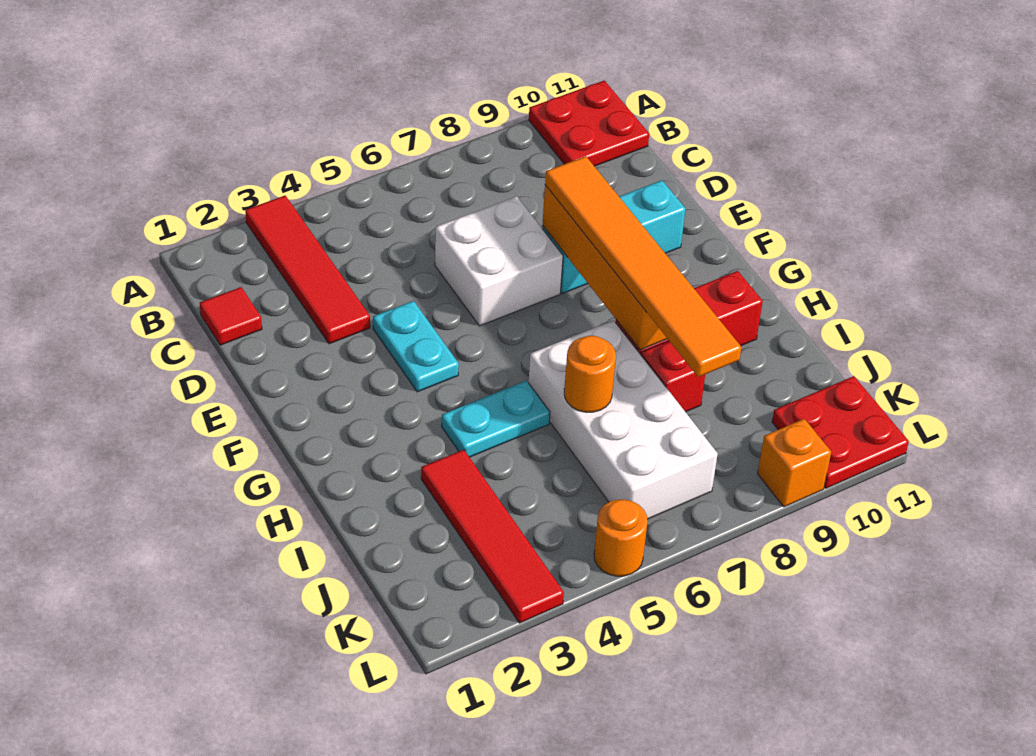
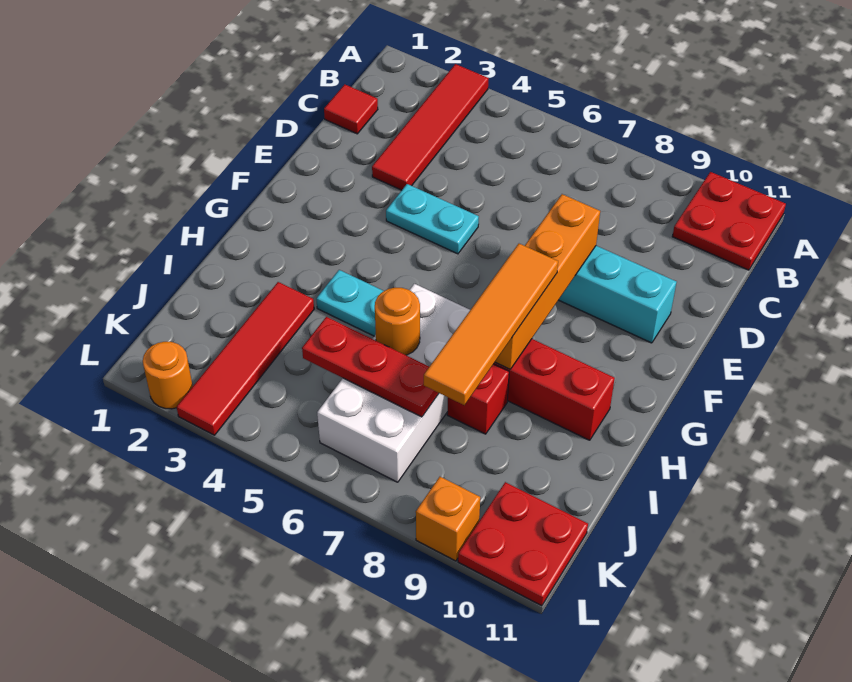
white brick D6:E7 level 1 -> none
cyan plate E4:F4 level 1 -> cyan plate E4:E5 level 1
orange tile E8:J8 level 3 -> orange tile G8:J8 level 3
none -> red plate J5:J7 level 2
orange round brick L5 level 1 -> orange round brick L2 level 1

